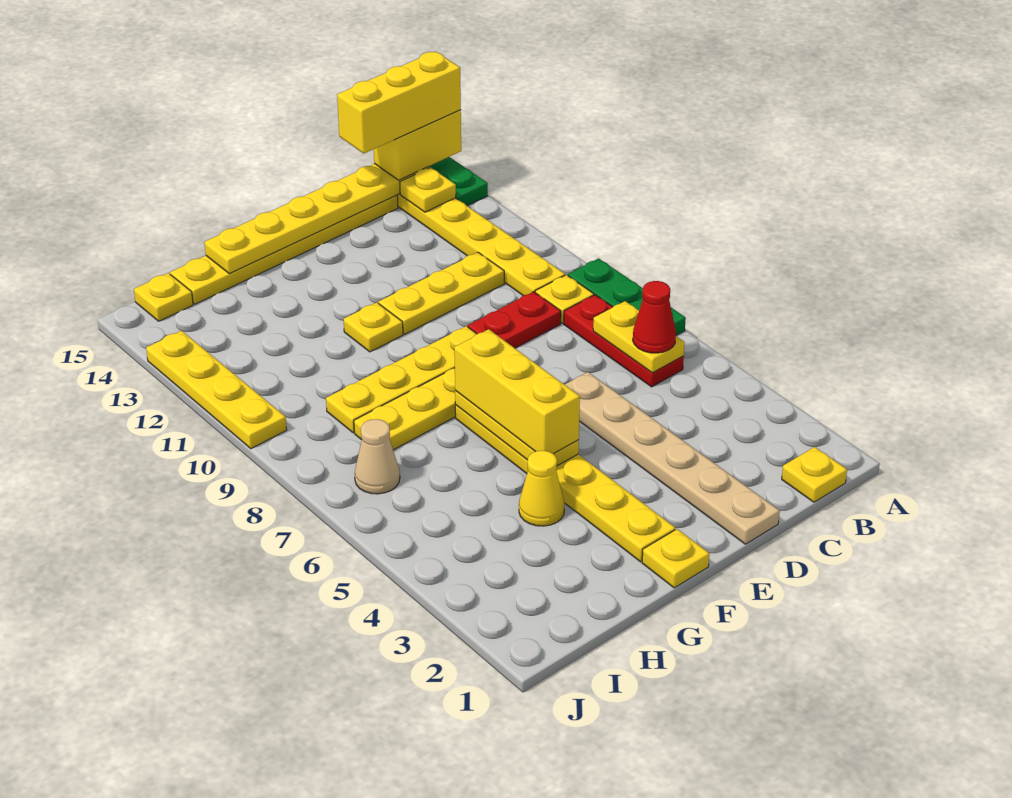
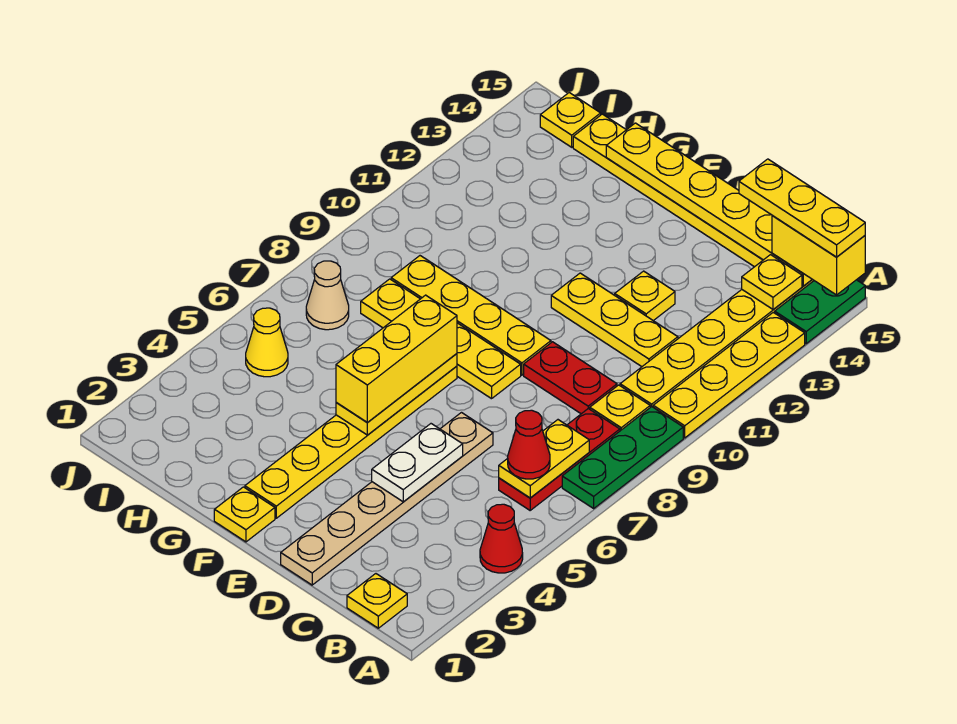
none -> red cone A4 level 1
yellow brick A15:C15 level 4 -> yellow plate A15:C15 level 4
none -> white plate D4:D5 level 2
yellow plate F11 level 1 -> yellow plate D12 level 1
yellow cone G4 level 1 -> yellow cone I5 level 1
yellow plate J10:J13 level 1 -> yellow plate A10:A13 level 1

